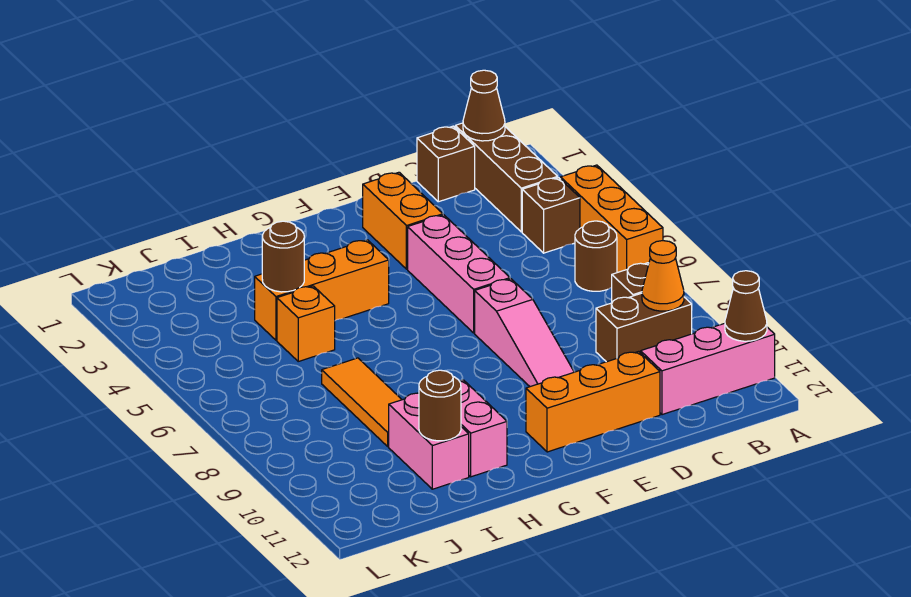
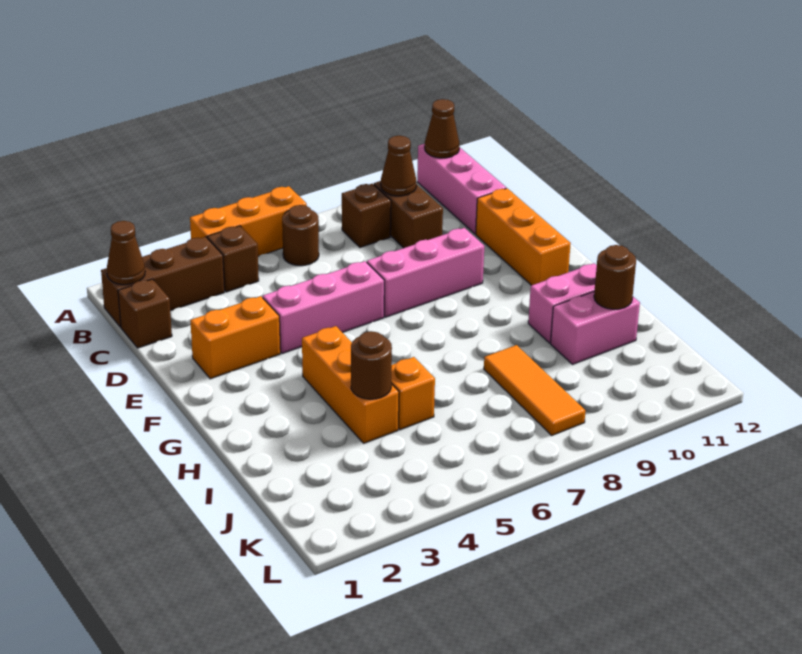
orange cone B9 level 2 -> brown cone B9 level 2
pink slope E7:E9 level 1 top 7 -> pink brick E7:E9 level 1
orange tile I7:I9 level 1 -> orange tile I8:K8 level 1

